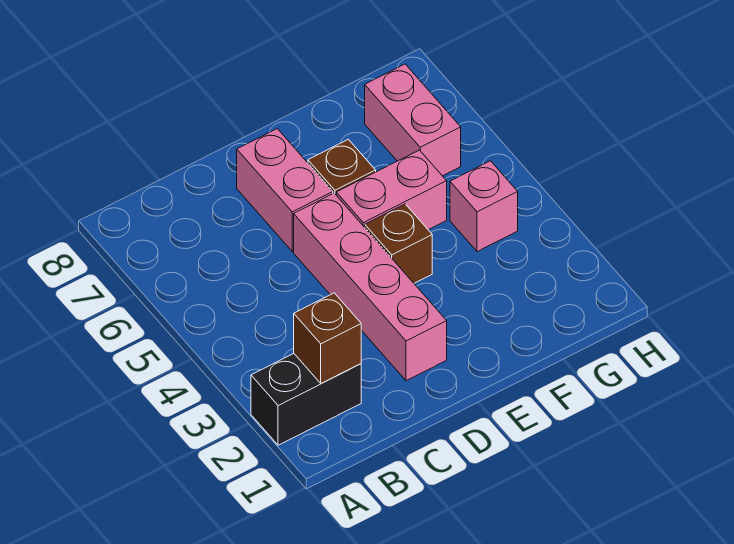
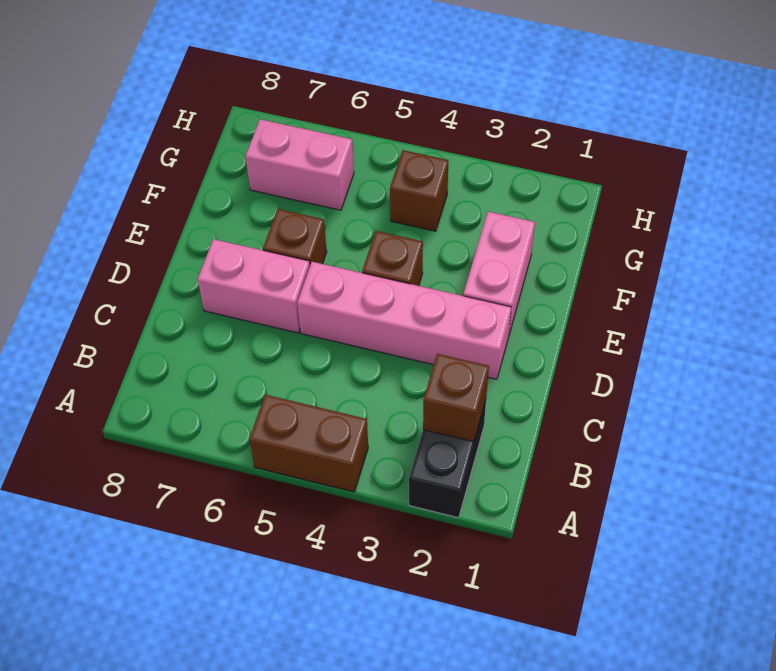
none -> brown brick A4:A5 level 1
pink brick E5:F5 level 1 -> pink brick E2:F2 level 1
pink brick G4 level 1 -> brown brick G4 level 1

